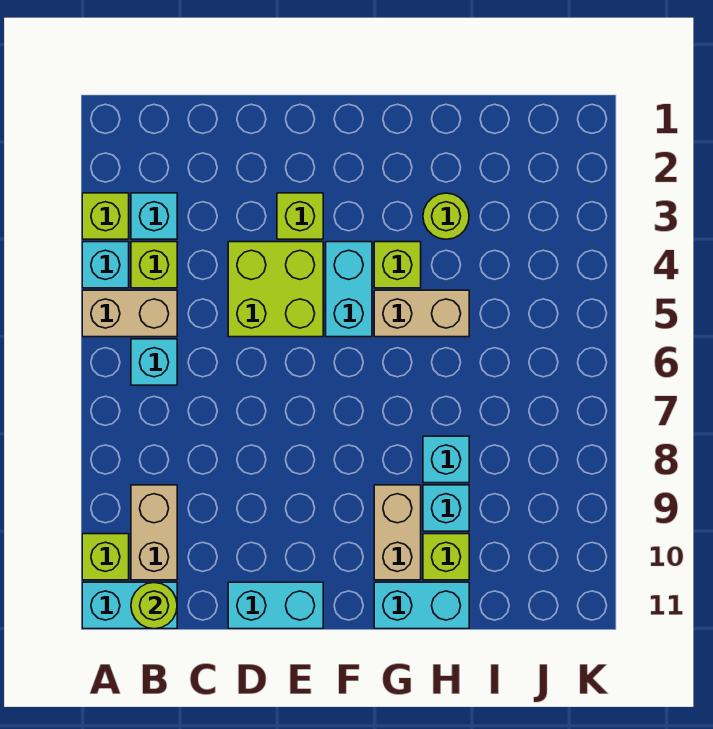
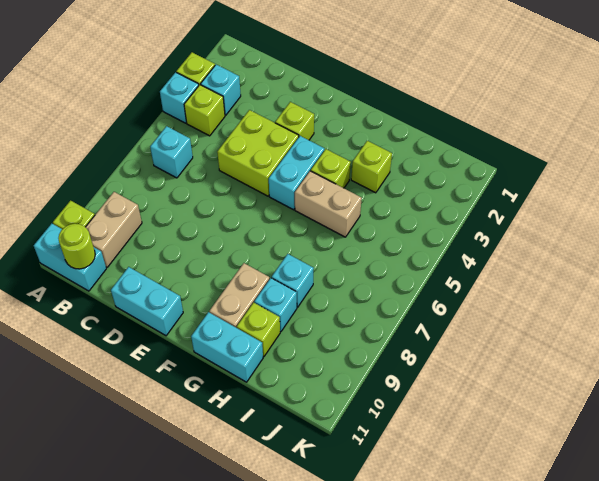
tan brick A5:B5 level 1 -> none
lime round brick H3 level 1 -> lime brick H3 level 1

